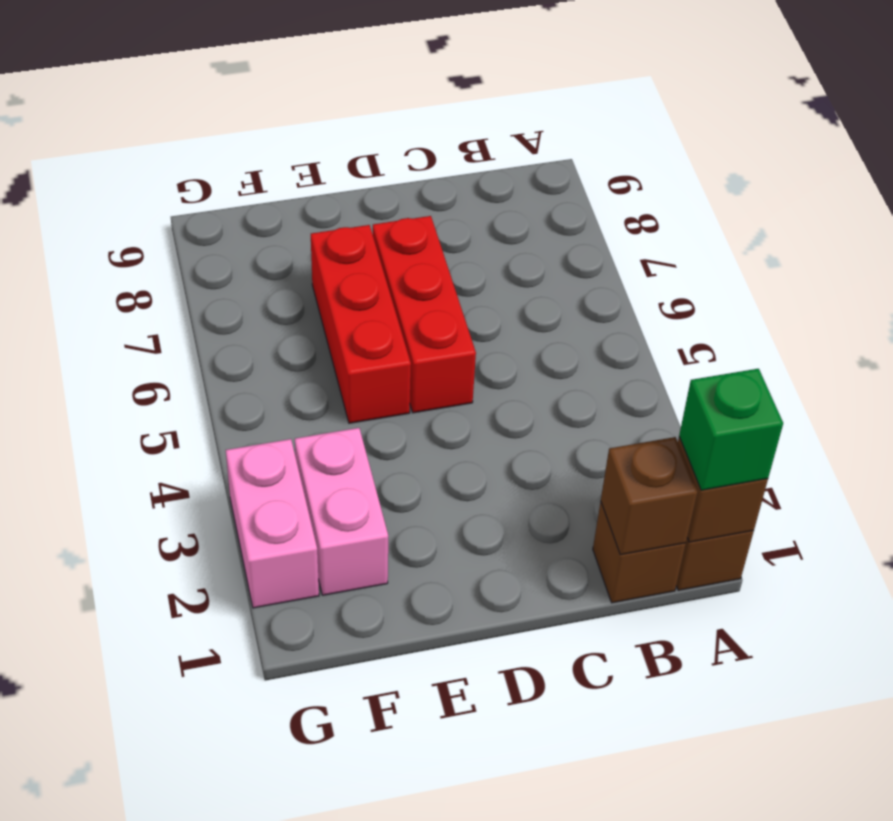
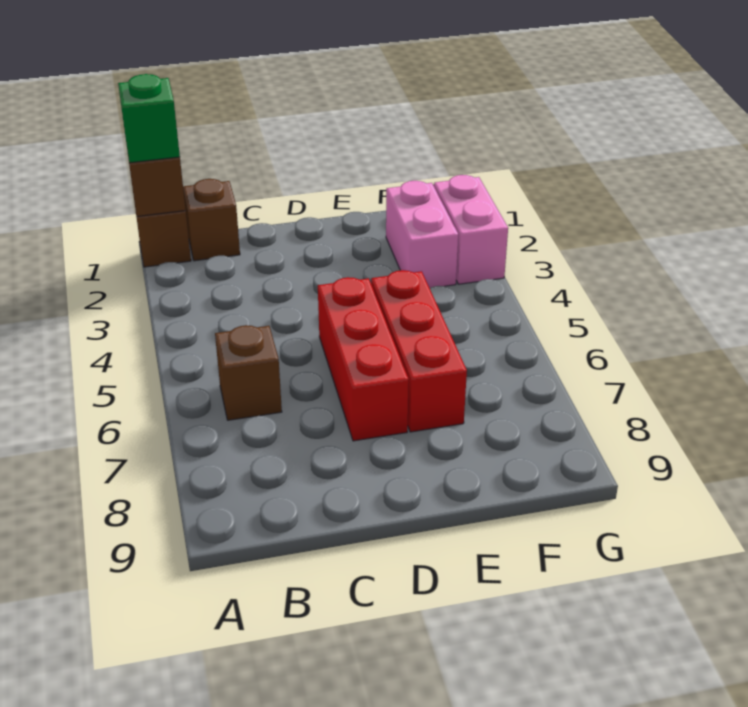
brown brick B1 level 2 -> brown brick B6 level 1

